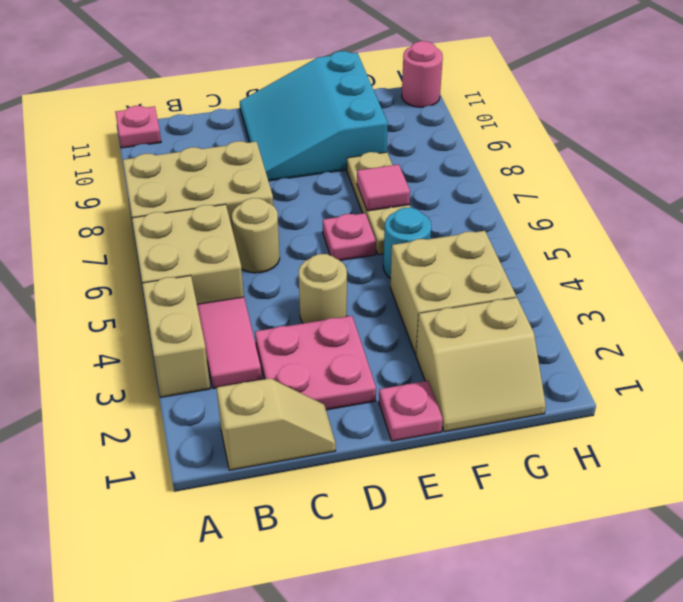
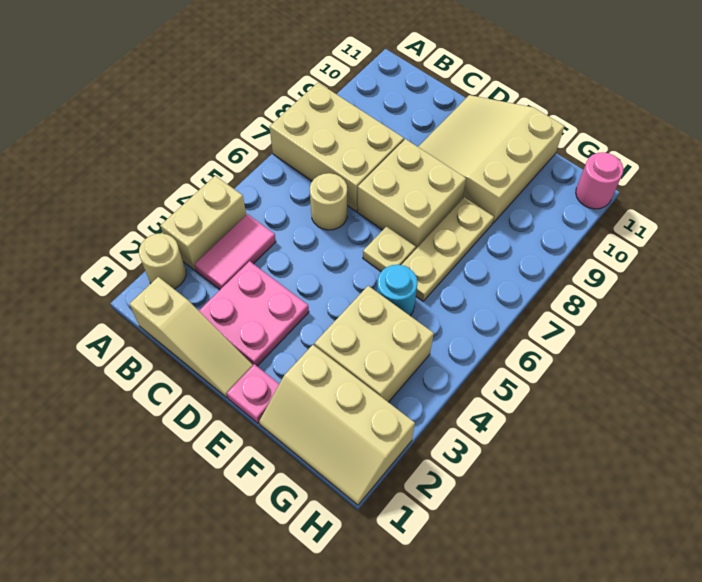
tan brick A5:B6 level 1 -> tan brick D7:E8 level 1
pink plate A11 level 1 -> none
tan slope B1:C1 level 1 top B -> tan slope B1:D1 level 1 top B
tan round brick D4 level 1 -> tan round brick A2 level 1
cyan slope D9:F11 level 1 top F -> tan slope D9:F11 level 1 top F
pink plate E6 level 1 -> tan plate E6 level 1
tan slope F1:G2 level 1 top 2 -> tan slope F1:H2 level 1 top 2
pink tile F7 level 2 -> none

